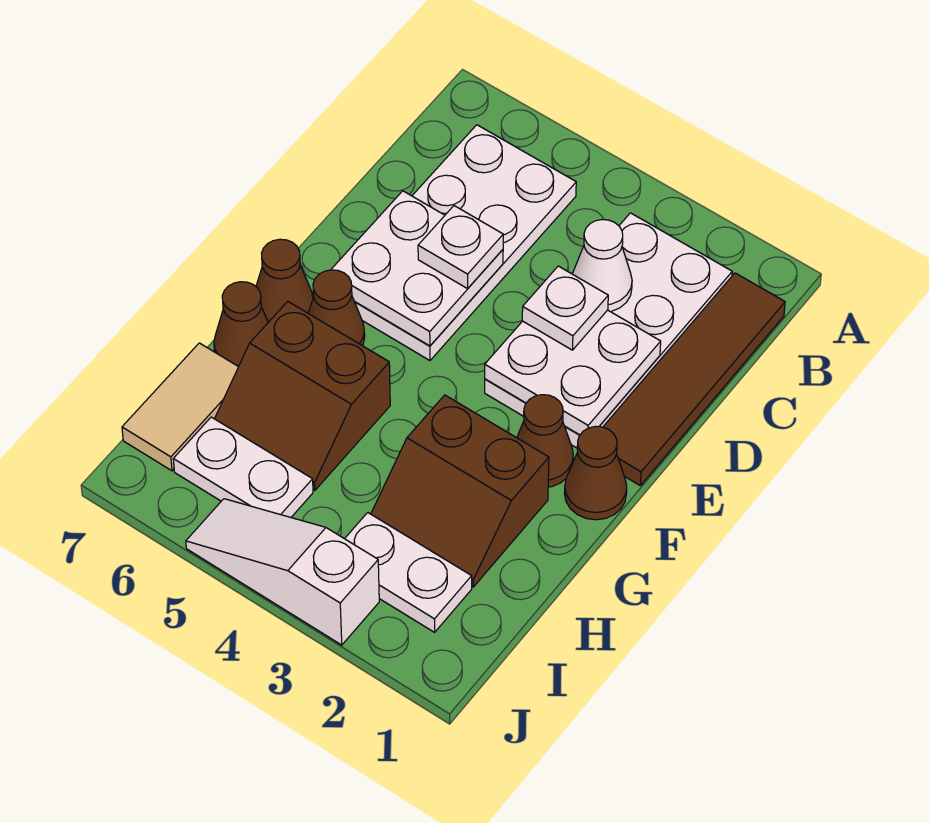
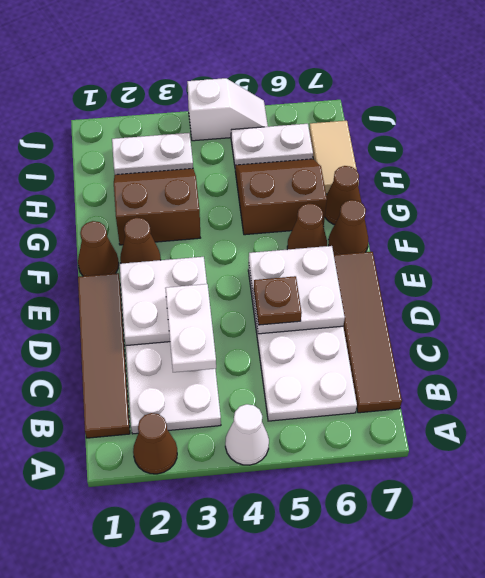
none -> brown cone A2 level 1
none -> brown tile B7:E7 level 1
white cone C3 level 2 -> white cone A4 level 1
white plate D3 level 3 -> white plate C3:D3 level 3
white plate D5 level 3 -> brown plate D5 level 3
white slope J3:J5 level 1 top 3 -> white slope J4:J5 level 1 top 4

